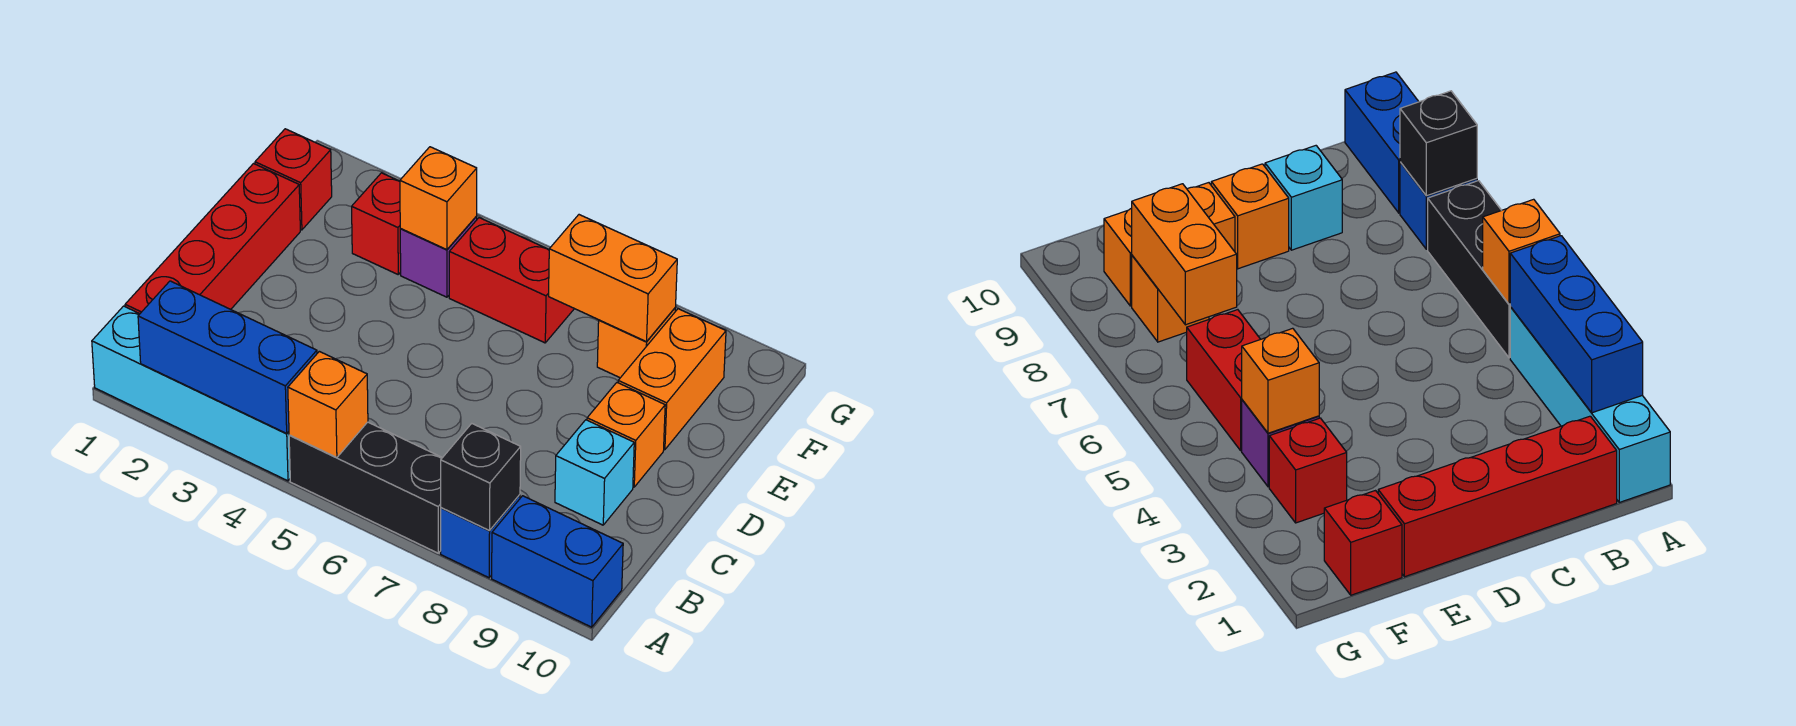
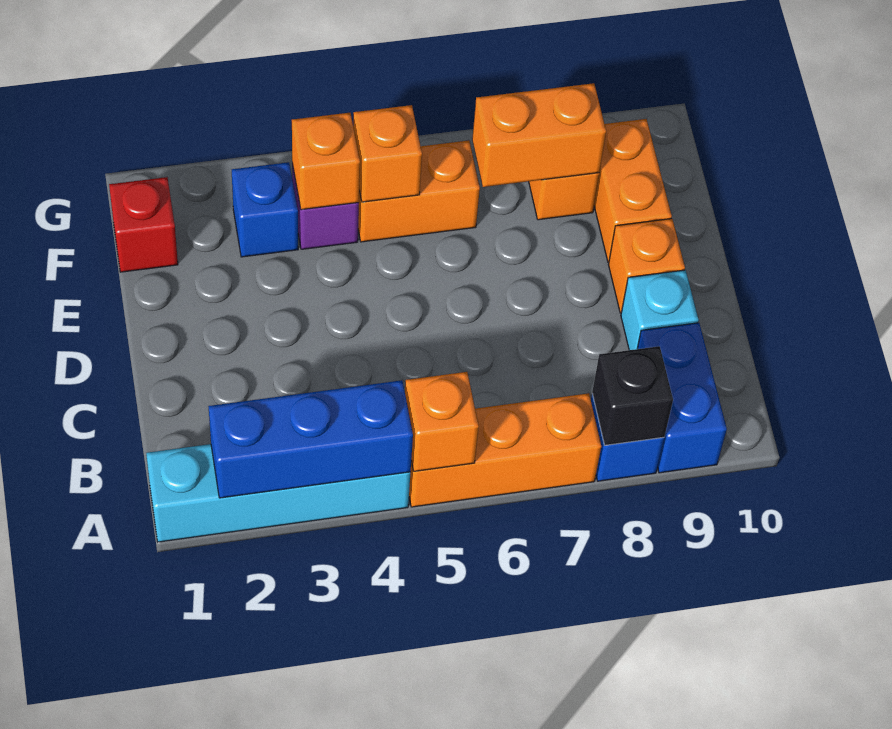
black brick A5:A7 level 1 -> orange brick A5:A7 level 1
blue brick A9:A10 level 1 -> blue brick A9:B9 level 1
red brick B1:E1 level 1 -> none
red brick F3 level 1 -> blue brick F3 level 1
red brick F5:F6 level 1 -> orange brick F5:F6 level 1
none -> orange brick F5 level 2

